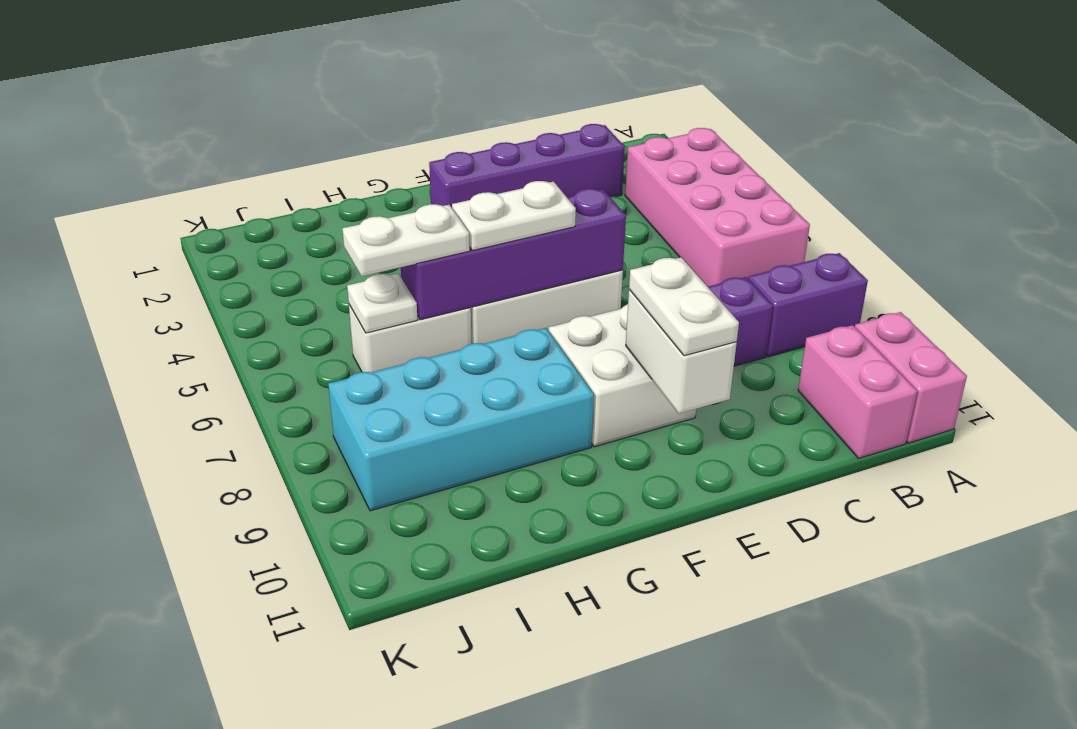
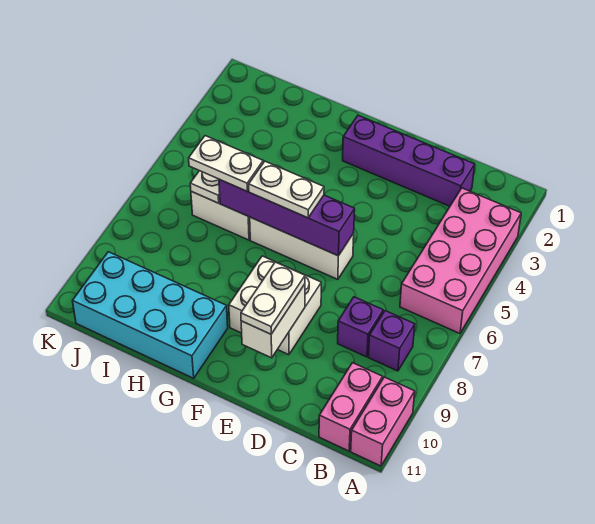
purple brick A8:B8 level 1 -> purple brick B8 level 1
cyan brick G8:J9 level 1 -> cyan brick G10:J11 level 1

